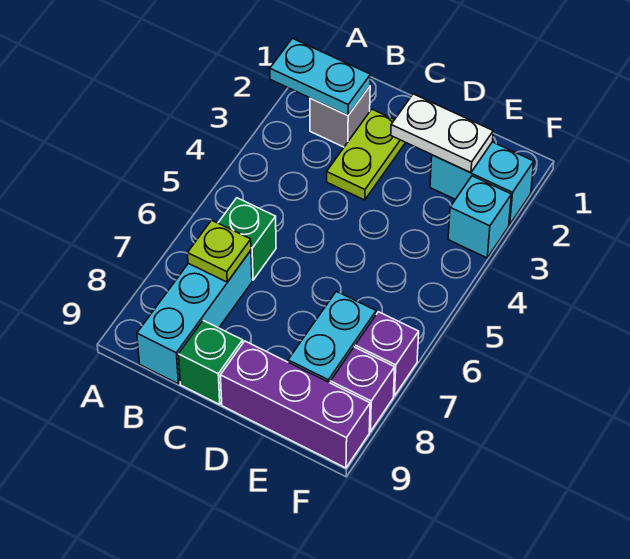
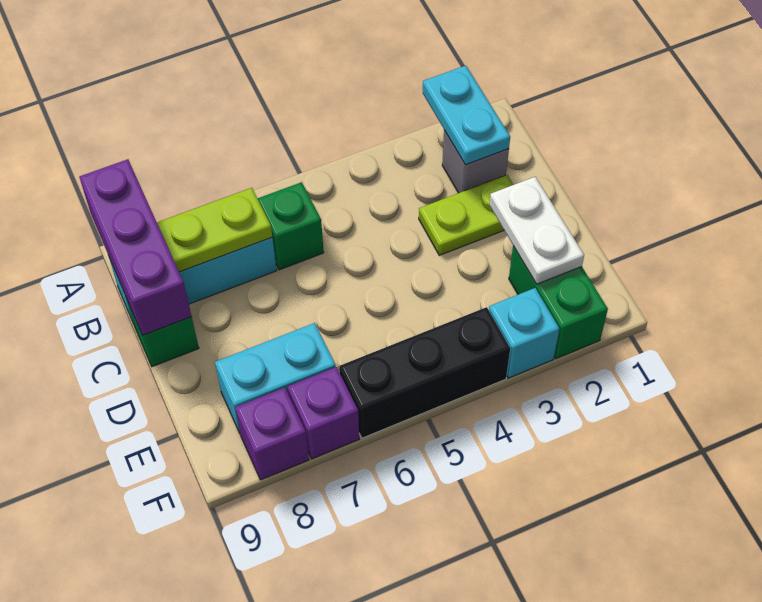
lime plate B7 level 2 -> lime plate B7:B8 level 2
purple brick D9:F9 level 1 -> purple brick A9:C9 level 2
cyan brick E2:F2 level 1 -> green brick E2:F2 level 1
none -> black brick F4:F6 level 1

